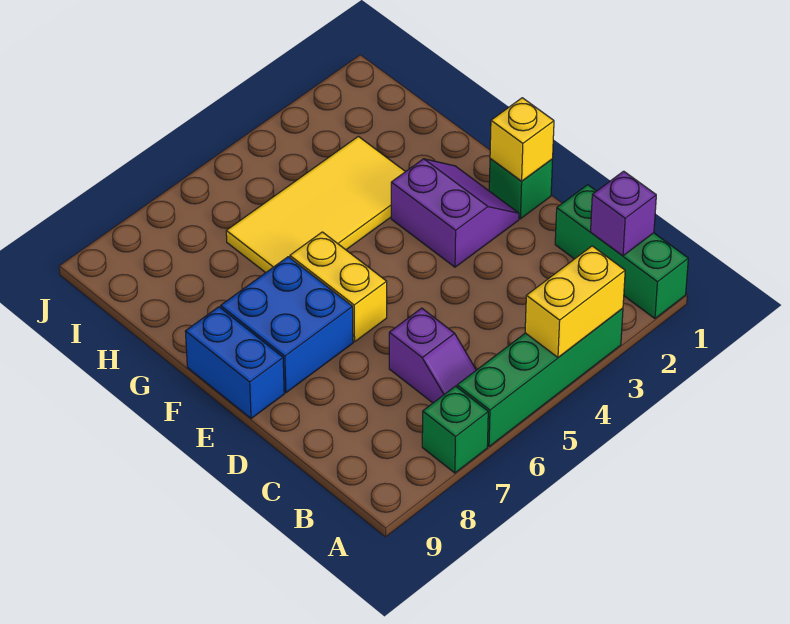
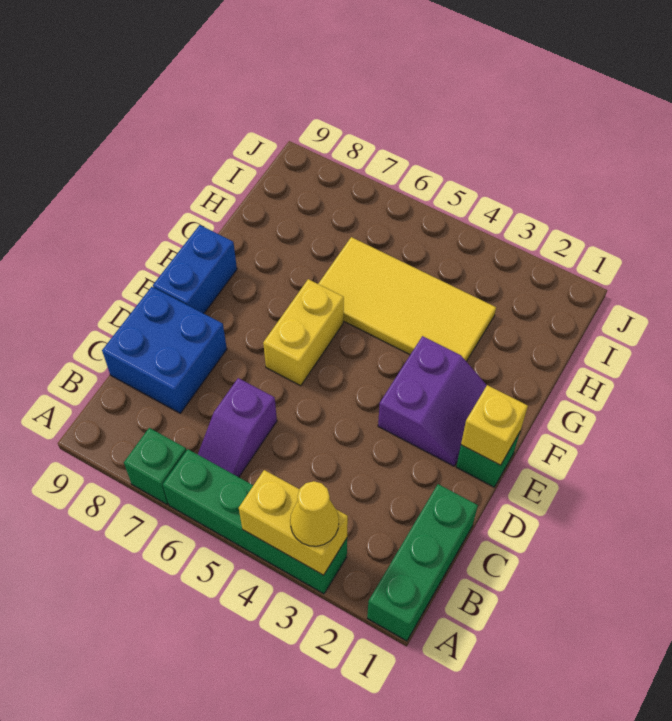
none -> yellow cone A3 level 3
purple brick B1 level 2 -> none
blue brick E7:F8 level 1 -> blue brick C8:D9 level 1

